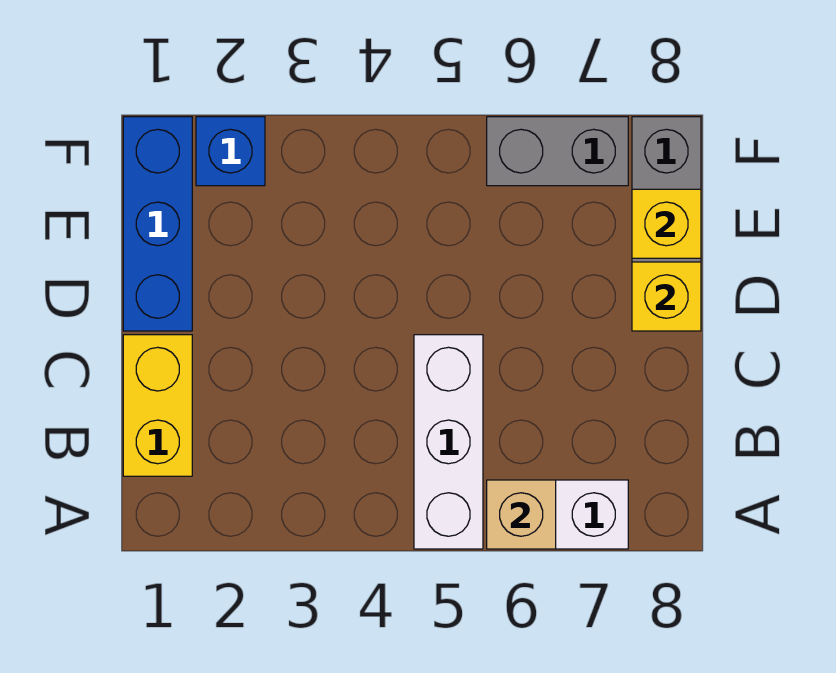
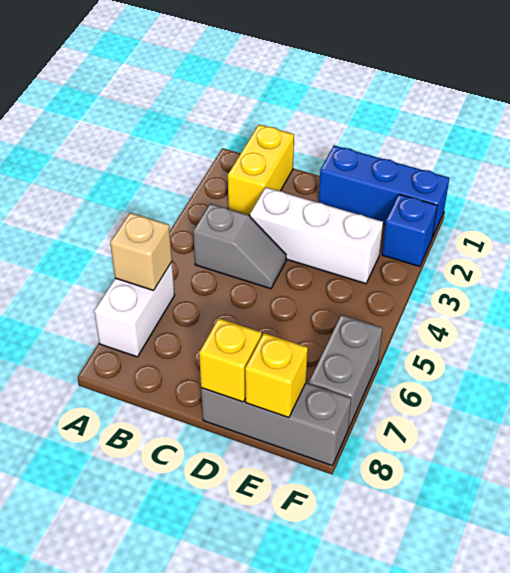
white brick A5:C5 level 1 -> white brick C3:E3 level 1
yellow brick B1:C1 level 1 -> yellow brick B1:B2 level 1
none -> grey slope B4:C4 level 1 top B

